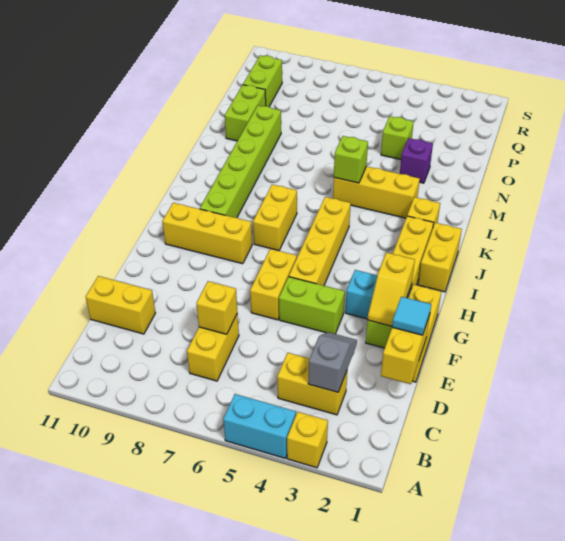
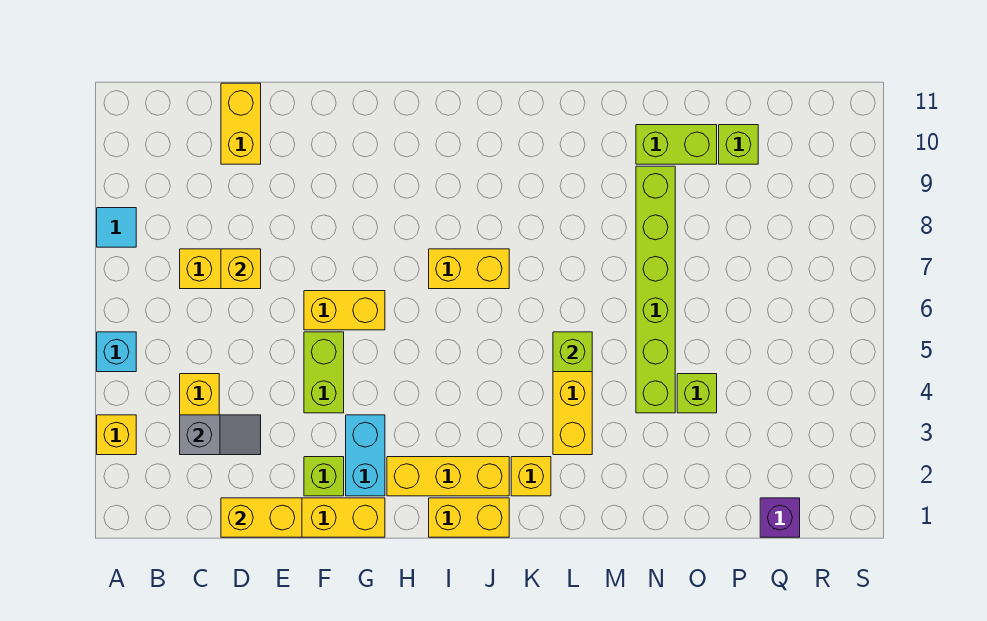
cyan brick A4:A5 level 1 -> cyan brick A5 level 1
cyan tile E1 level 3 -> cyan tile A8 level 1
yellow slope F2:G2 level 2 top G -> none
yellow brick G5:J5 level 1 -> none
yellow brick H8:H10 level 1 -> none
lime brick I9:N9 level 1 -> lime brick N4:N9 level 1
purple brick N3 level 1 -> purple brick Q1 level 1
lime brick P10:Q10 level 1 -> lime brick P10 level 1

